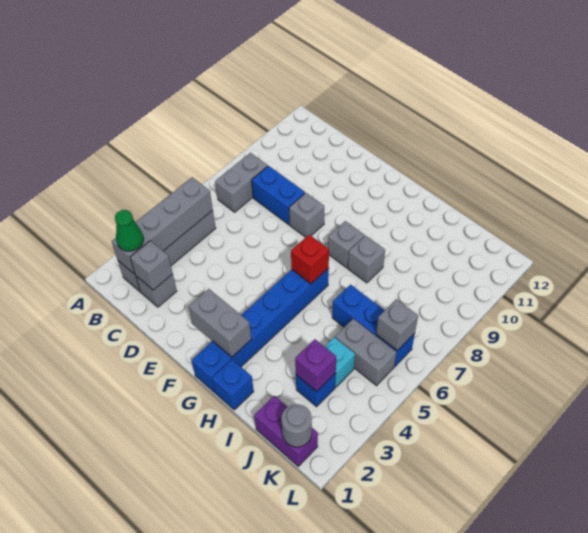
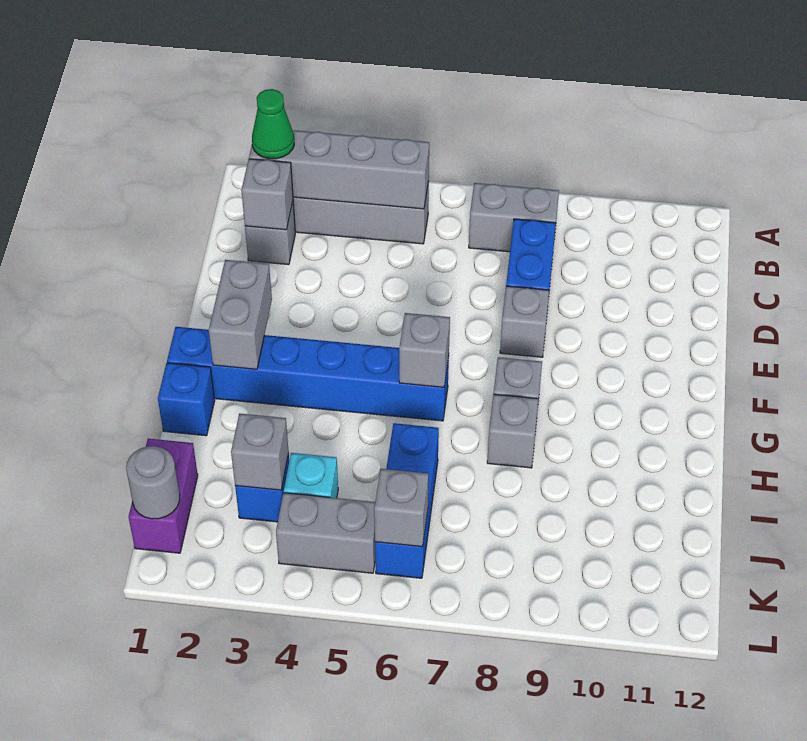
red brick G6 level 2 -> grey brick G6 level 2
purple brick J3 level 2 -> grey brick J3 level 2
grey brick J5:K5 level 1 -> grey brick K4:K5 level 1

